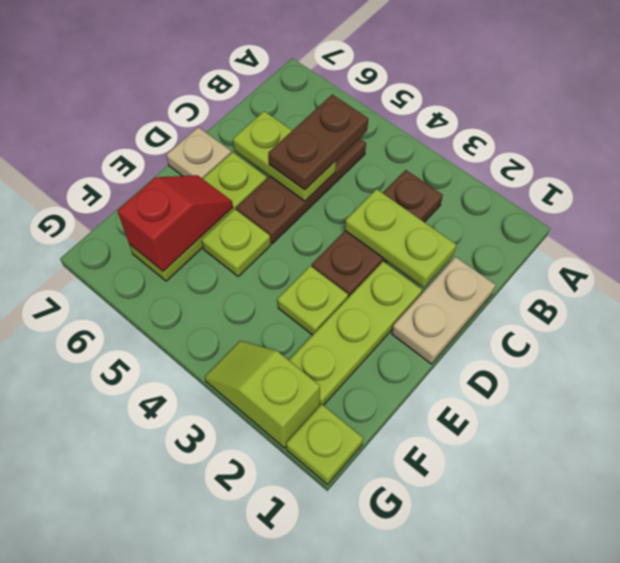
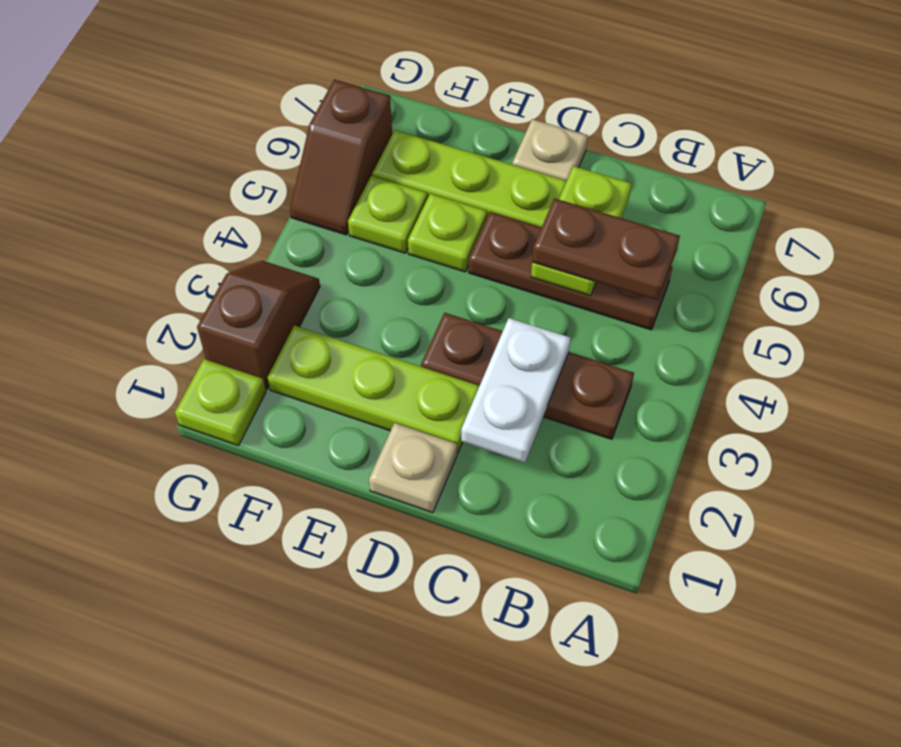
tan plate C1:D1 level 1 -> tan plate D1 level 1
lime plate C2:C3 level 2 -> white plate C2:C3 level 2
lime plate E3 level 1 -> lime plate F5 level 1
red slope E6:F6 level 2 top F -> none
lime slope G2:G3 level 1 top 2 -> brown slope G2:G3 level 1 top 2
none -> brown slope G5:G6 level 1 top 6

